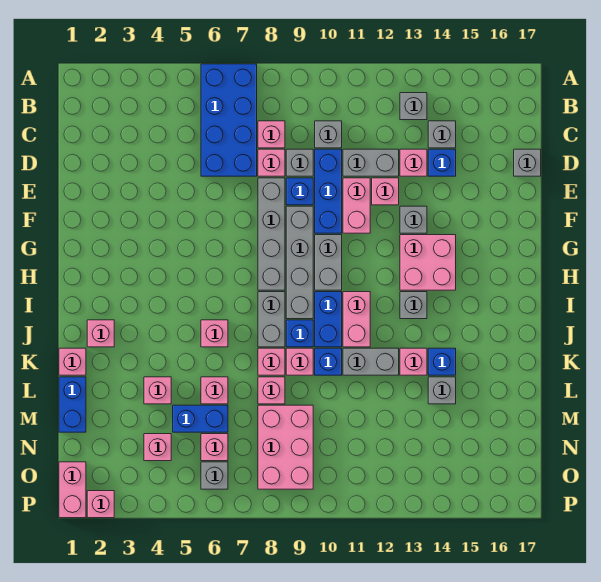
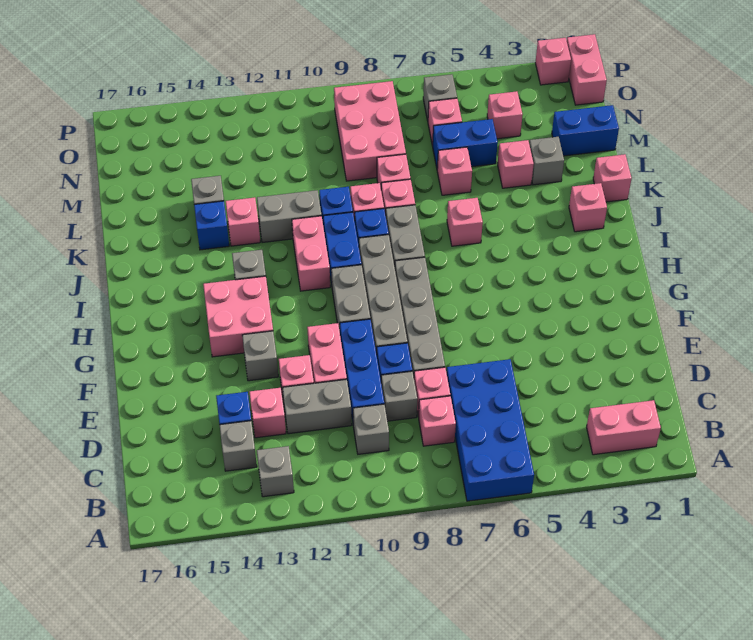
none -> pink brick B2:B3 level 1
grey brick D17 level 1 -> grey brick L3 level 1
blue brick L1:M1 level 1 -> blue brick M1:M2 level 1

